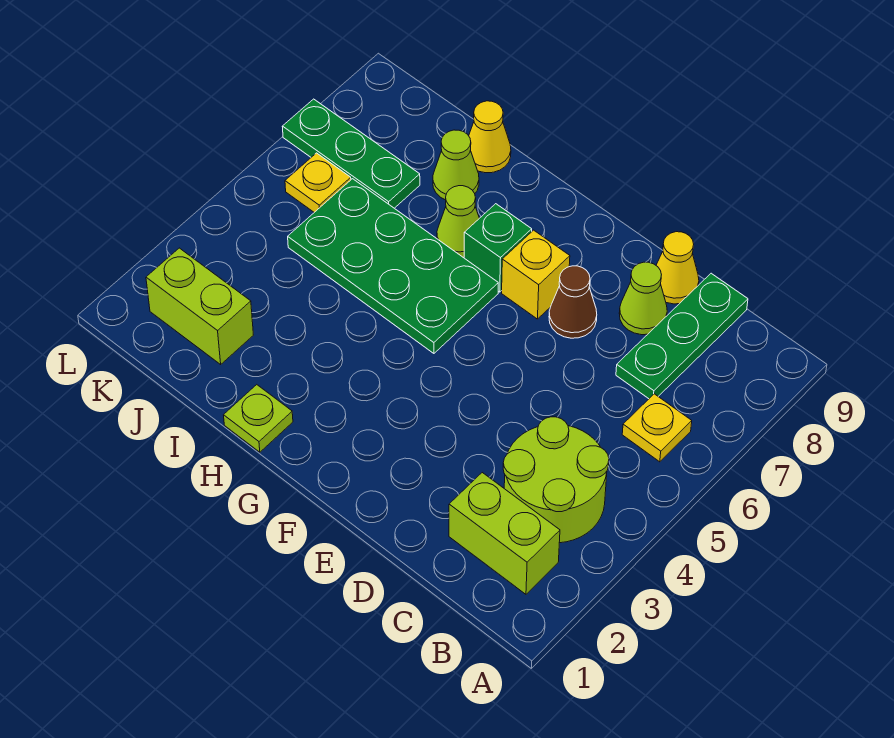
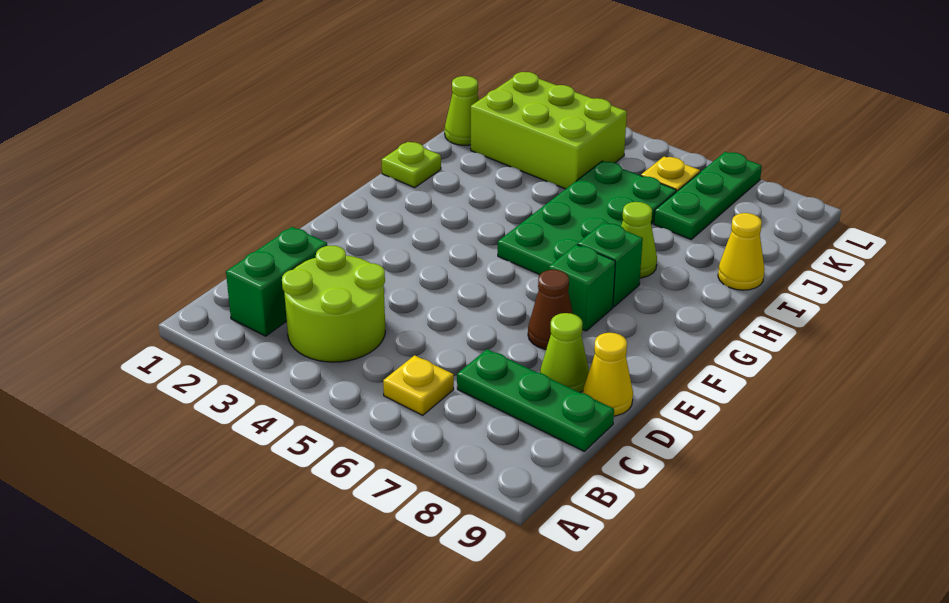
lime brick B2:C2 level 1 -> green brick B2:C2 level 1
yellow brick F7 level 1 -> green brick F7 level 1
lime cone I8 level 1 -> lime cone J1 level 1
lime brick J2:K2 level 1 -> lime brick J2:K4 level 1

